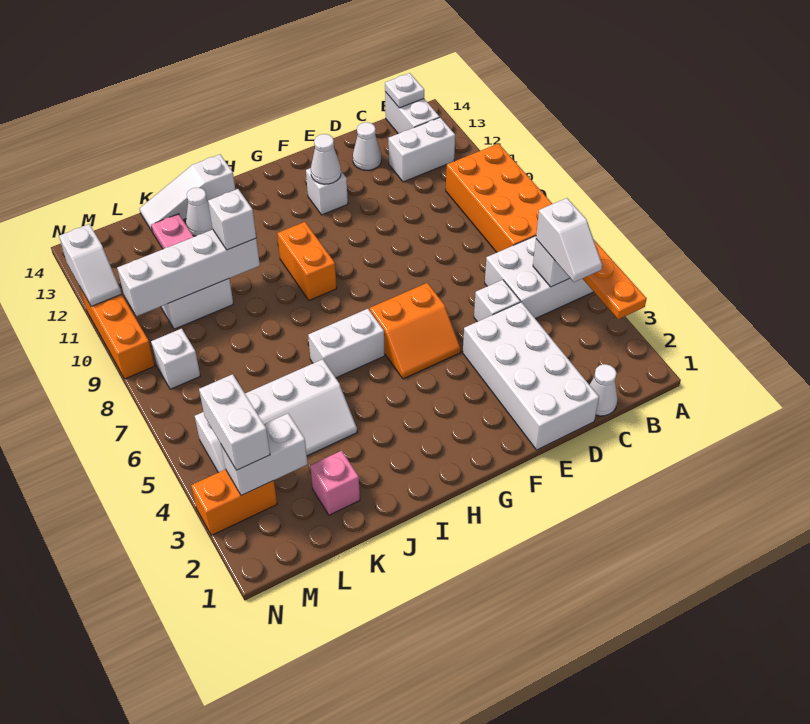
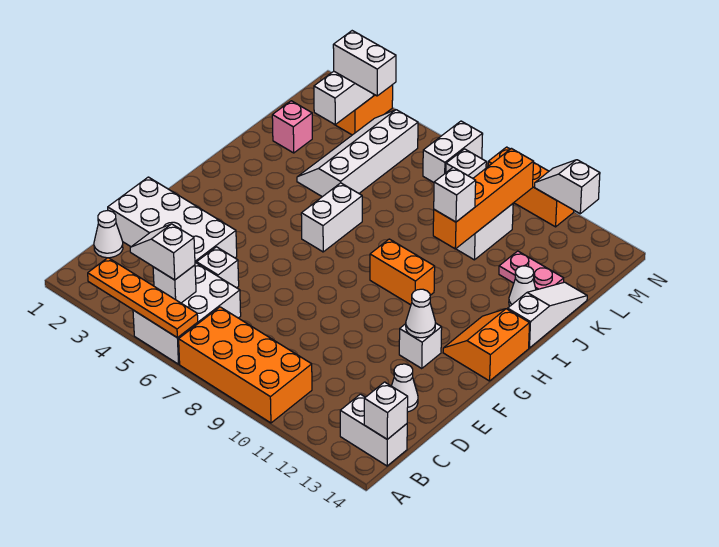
white brick B12:C12 level 1 -> white brick M7:N7 level 1
white plate B14 level 2 -> white brick B14 level 2
orange slope F5:G6 level 1 top 6 -> orange slope G13:H14 level 1 top 14
white brick J10:M10 level 2 -> orange brick J10:M10 level 2

